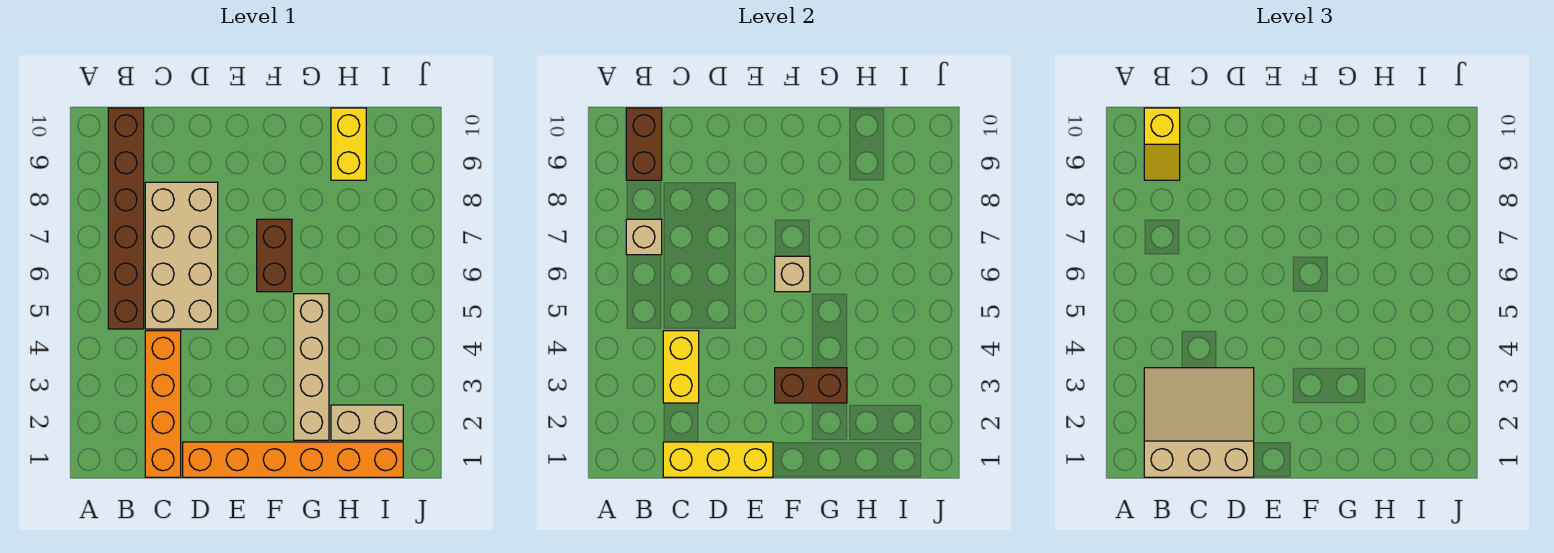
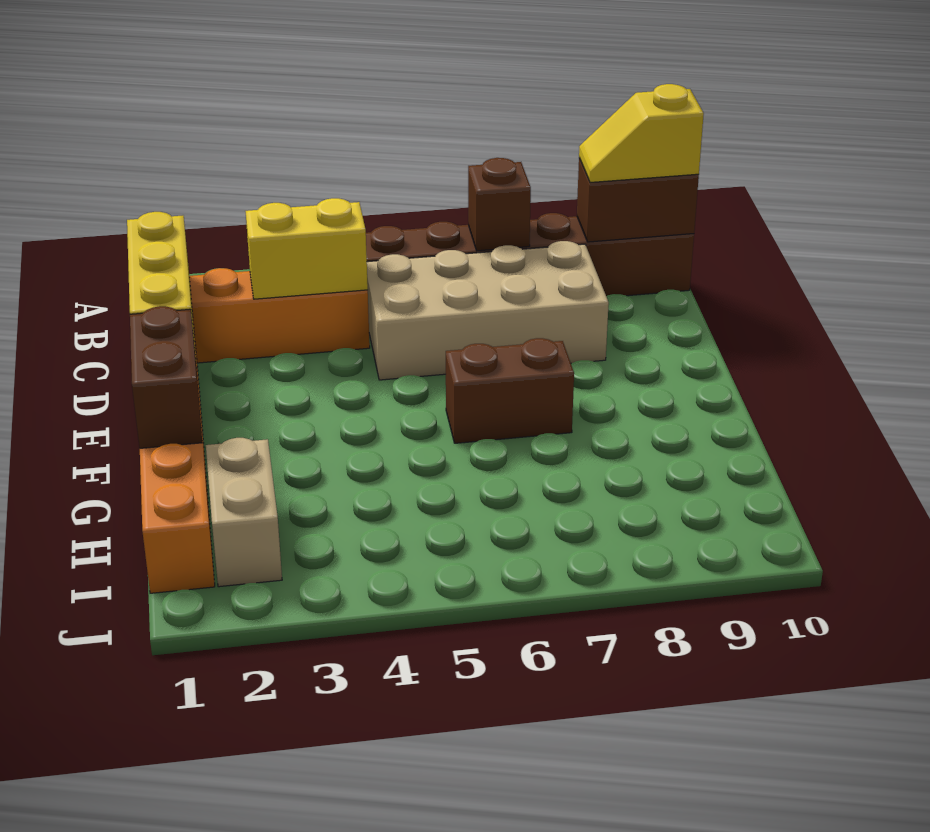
tan slope B1:D3 level 3 top 1 -> none
tan brick B7 level 2 -> brown brick B7 level 2
brown brick F3:G3 level 2 -> brown brick F1:G1 level 2
tan brick F6 level 2 -> none
tan brick G2:G5 level 1 -> none
yellow brick H9:H10 level 1 -> none

